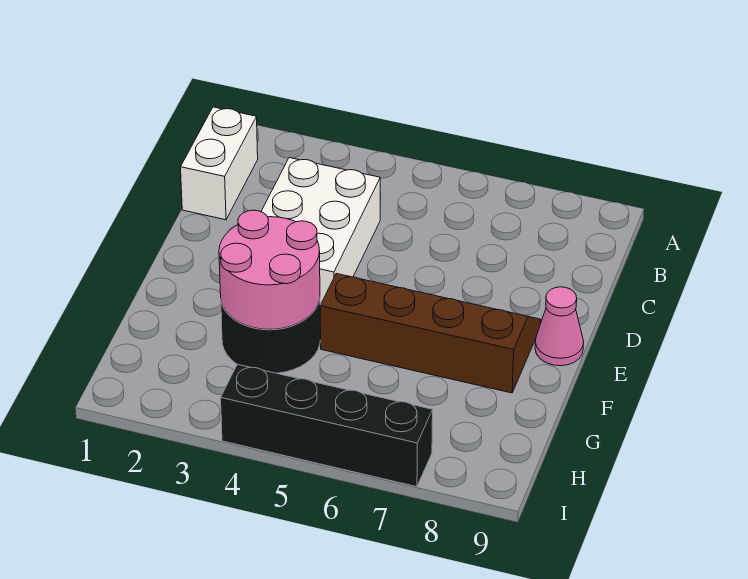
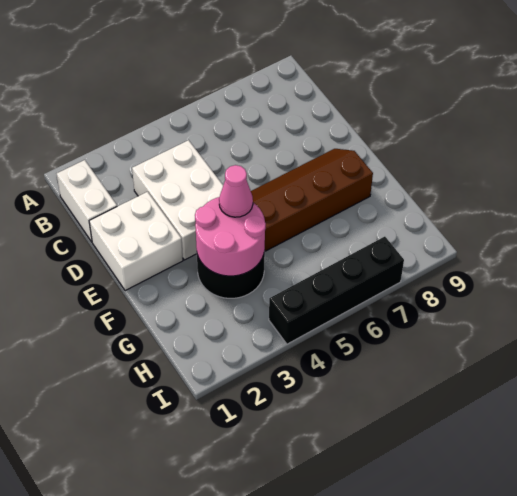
none -> white brick D1:E2 level 1
pink cone E9 level 1 -> pink cone F4 level 3

